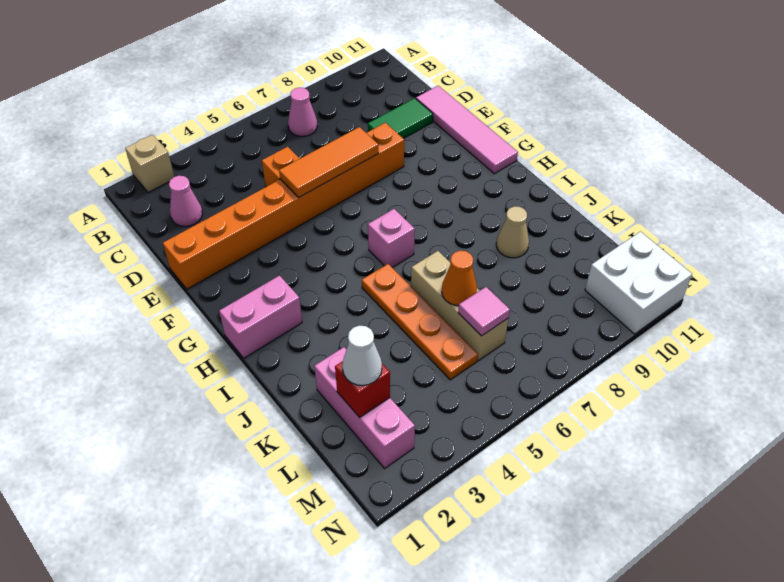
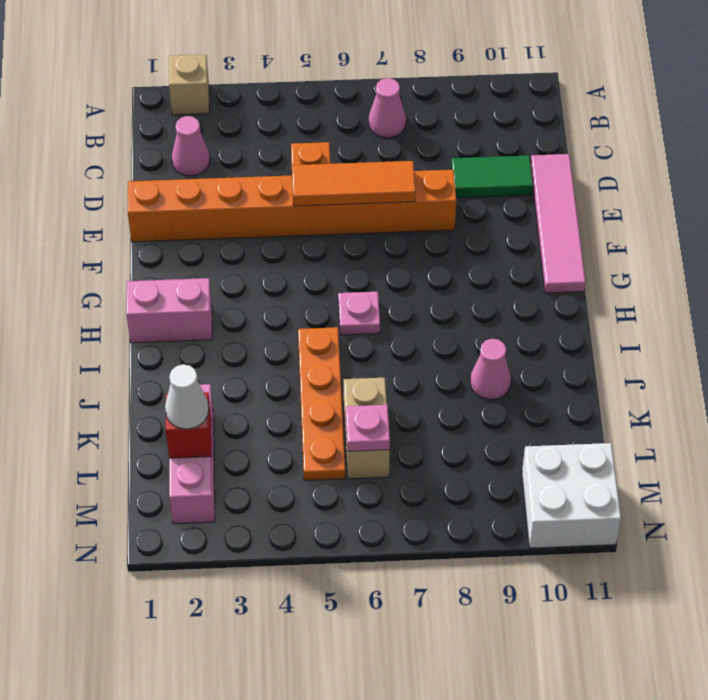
pink brick H6 level 1 -> pink plate H6 level 1
tan brick J6:L6 level 1 -> tan brick K6:L6 level 1
tan cone J9 level 1 -> pink cone J9 level 1
orange cone K6 level 2 -> none
pink tile L6 level 2 -> pink plate L6 level 2

